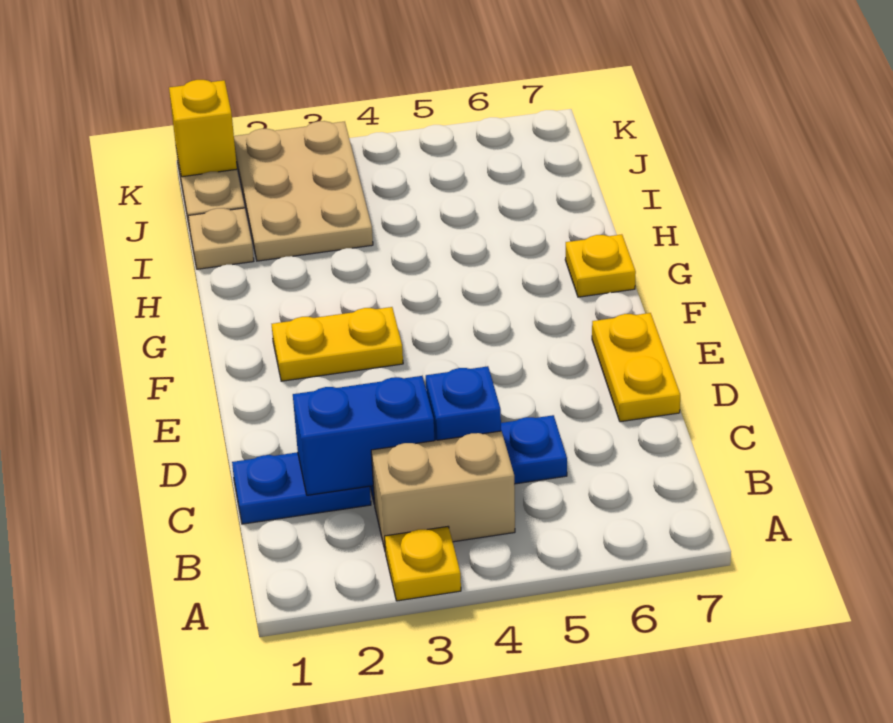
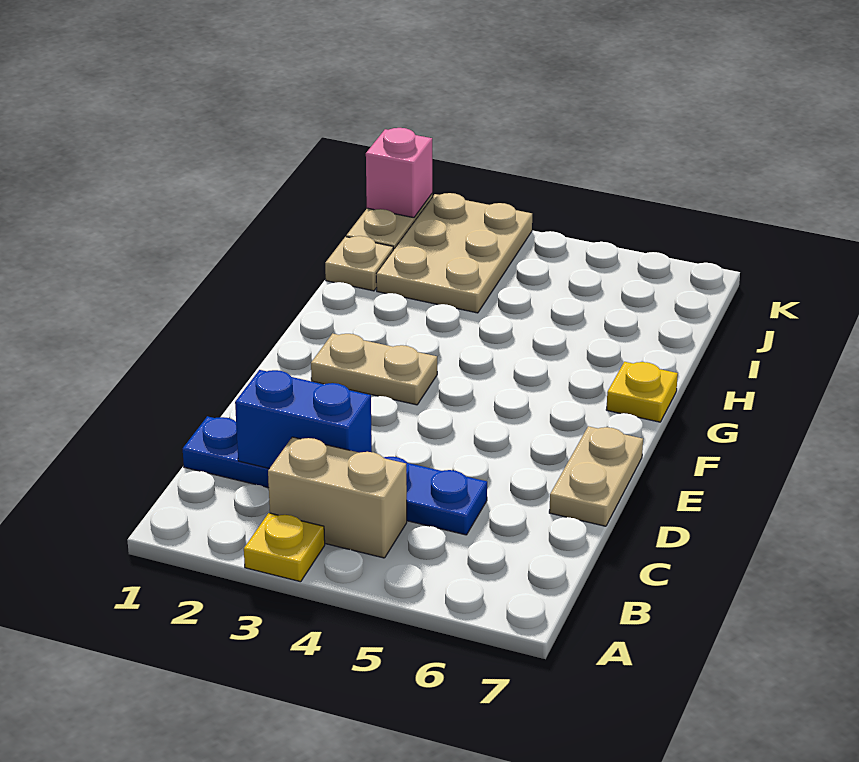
blue brick C4 level 2 -> none
yellow plate D7:E7 level 1 -> tan plate D7:E7 level 1
yellow plate F2:F3 level 1 -> tan plate F2:F3 level 1
yellow brick K1 level 2 -> pink brick K1 level 2

